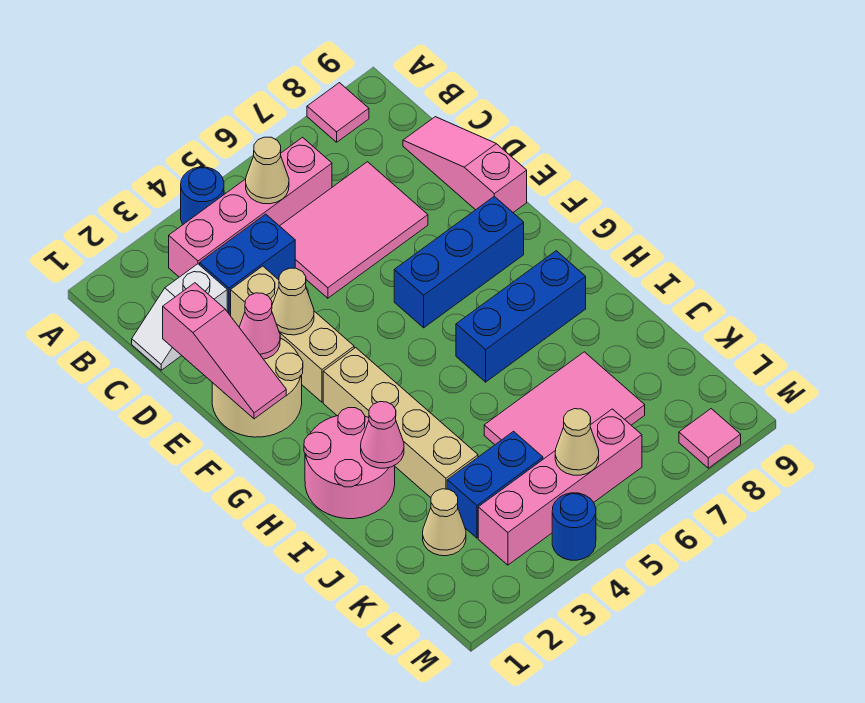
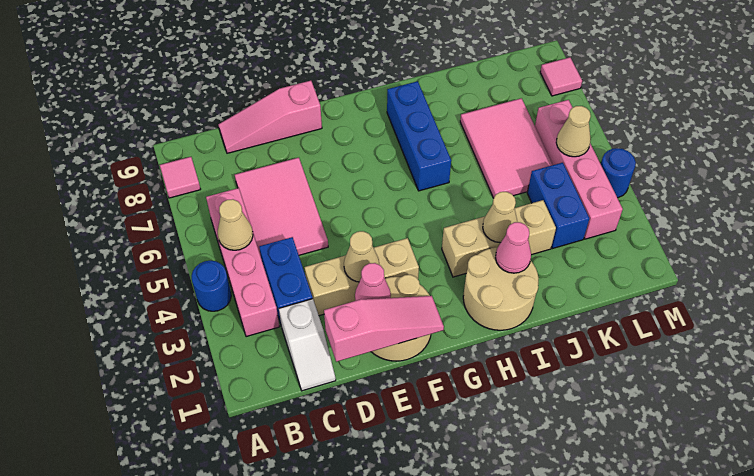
blue brick F6:F8 level 1 -> none
tan brick G3:J3 level 1 -> tan brick H3:J3 level 1
pink round brick H1:I2 level 1 -> tan round brick H1:I2 level 1
tan cone K2 level 1 -> tan cone I3 level 2

